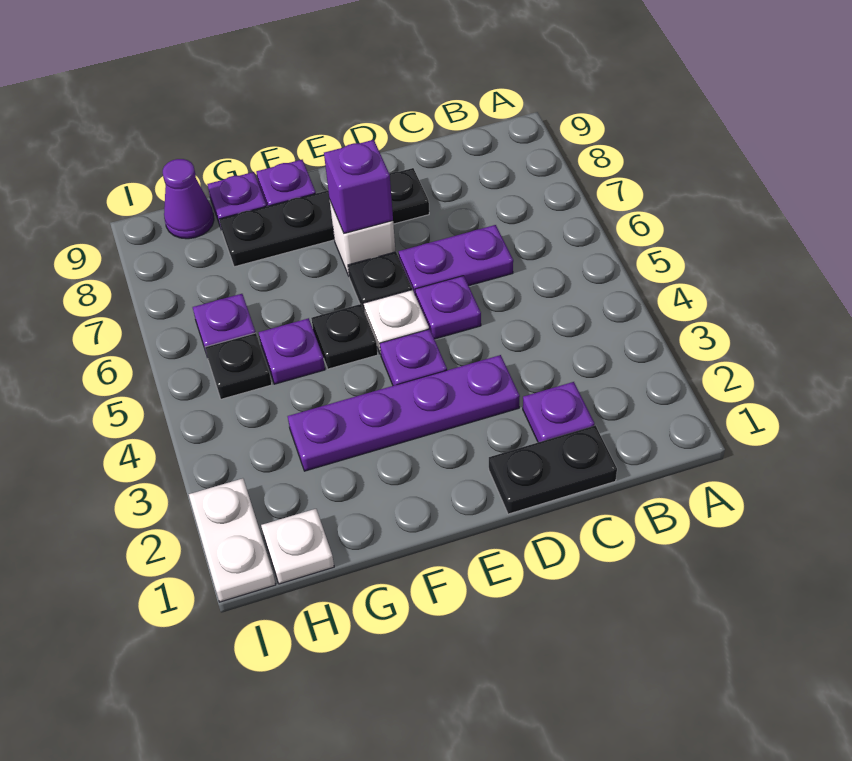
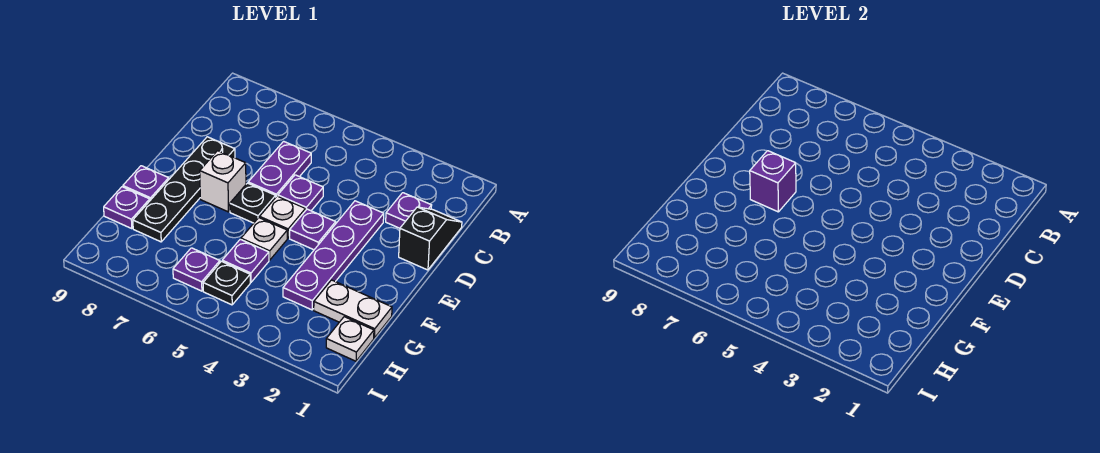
black plate C1:D1 level 1 -> black slope C1:D1 level 1 top D
black plate F5 level 1 -> white plate F5 level 1
purple cone H9 level 1 -> none
white plate I1:I2 level 1 -> white plate G1:G2 level 1

